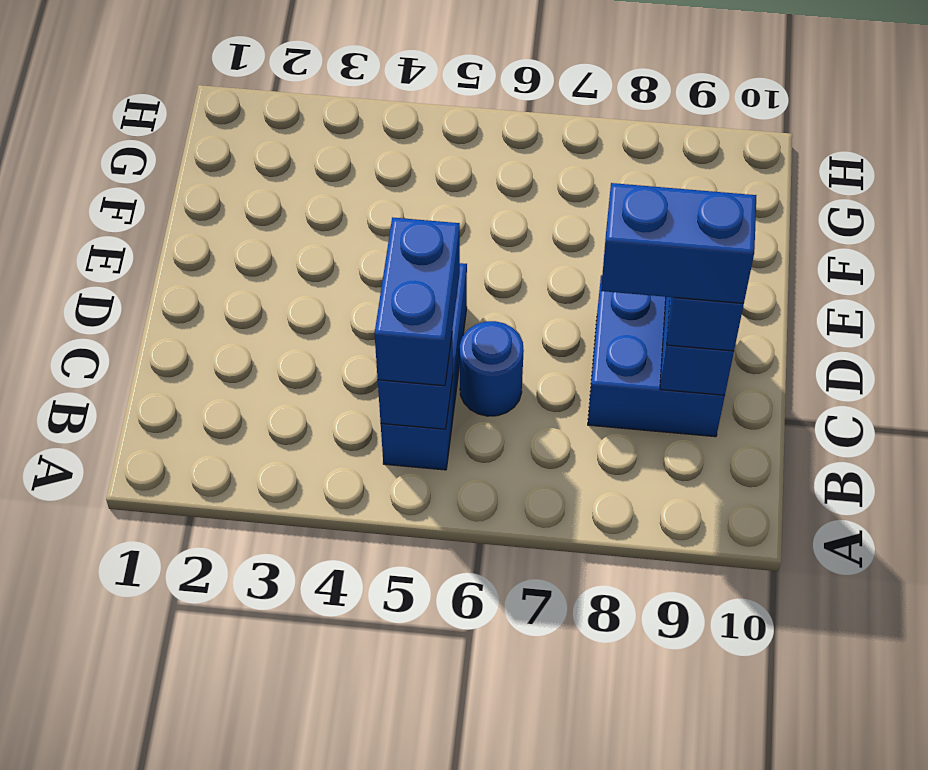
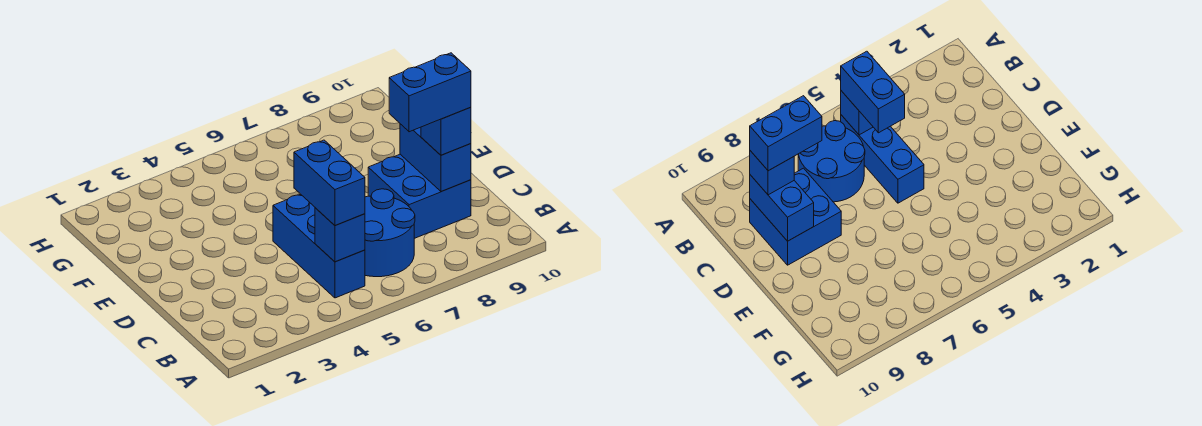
blue round brick C6 level 1 -> blue round brick B6:C7 level 1

